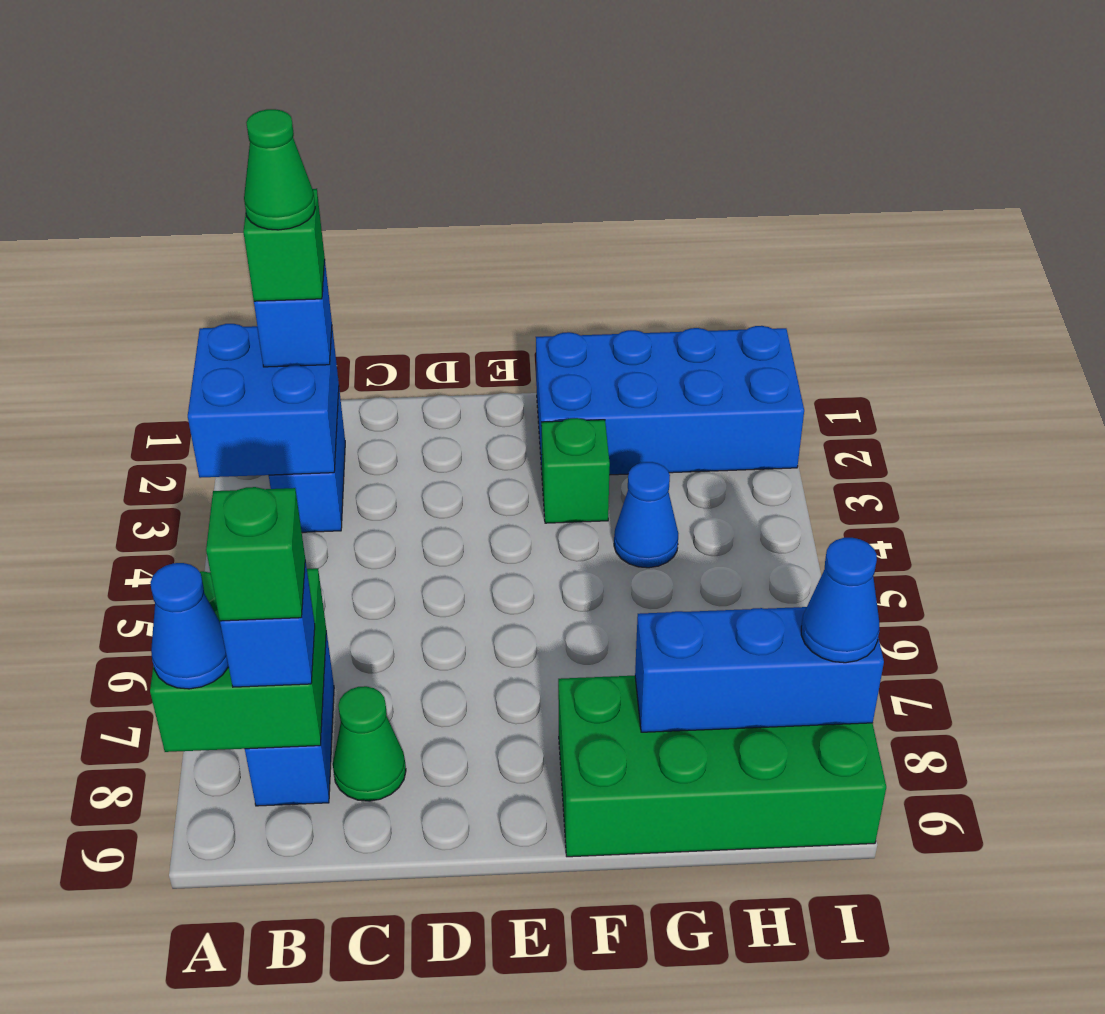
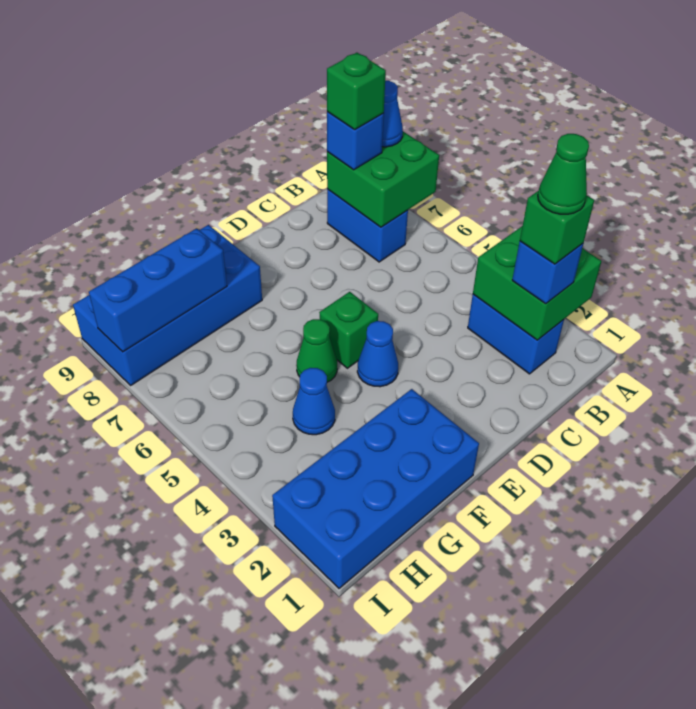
blue brick A2:B3 level 2 -> green brick A2:B3 level 2
green cone C8 level 1 -> green cone F5 level 1
green brick F3 level 1 -> green brick E5 level 1
green brick F8:I9 level 1 -> blue brick F8:I9 level 1
blue cone I8 level 3 -> blue cone E4 level 1

